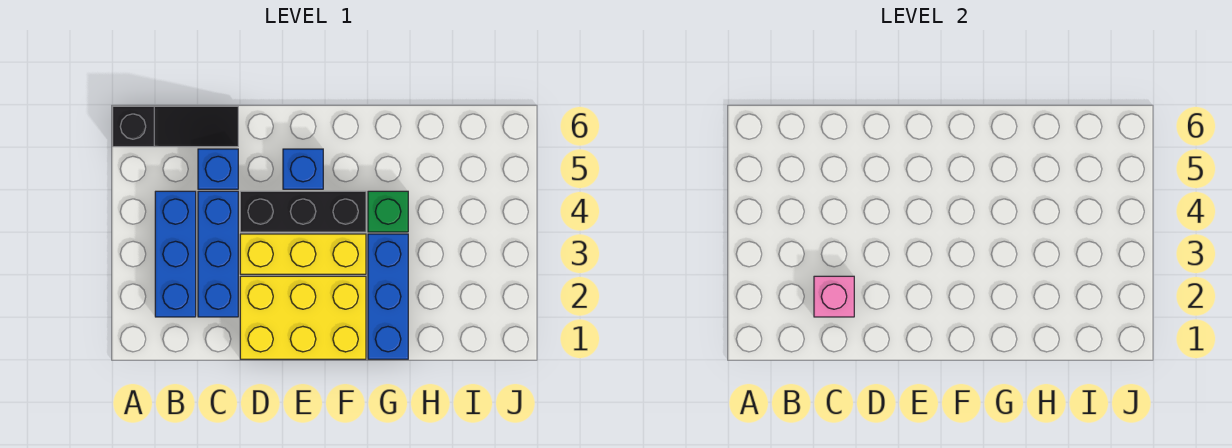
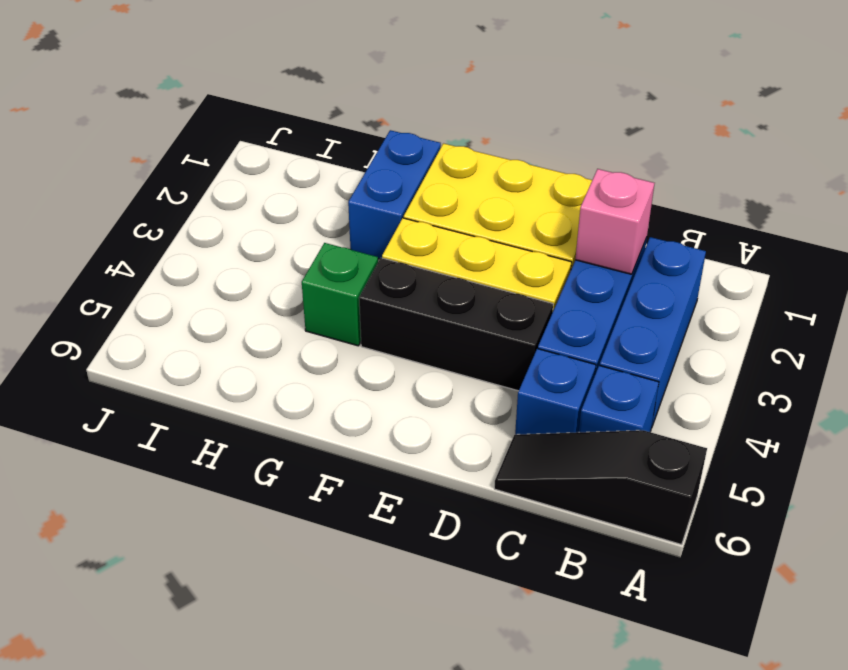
blue brick E5 level 1 -> blue brick B5 level 1
blue brick G1:G3 level 1 -> blue brick G1:G2 level 1

